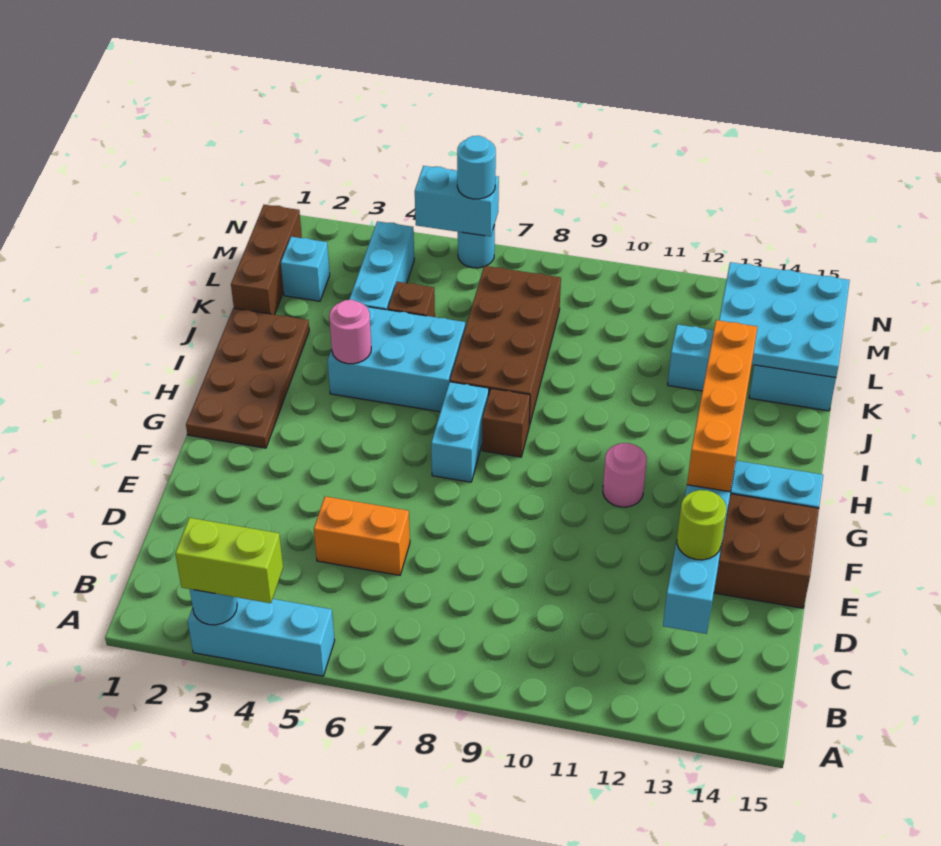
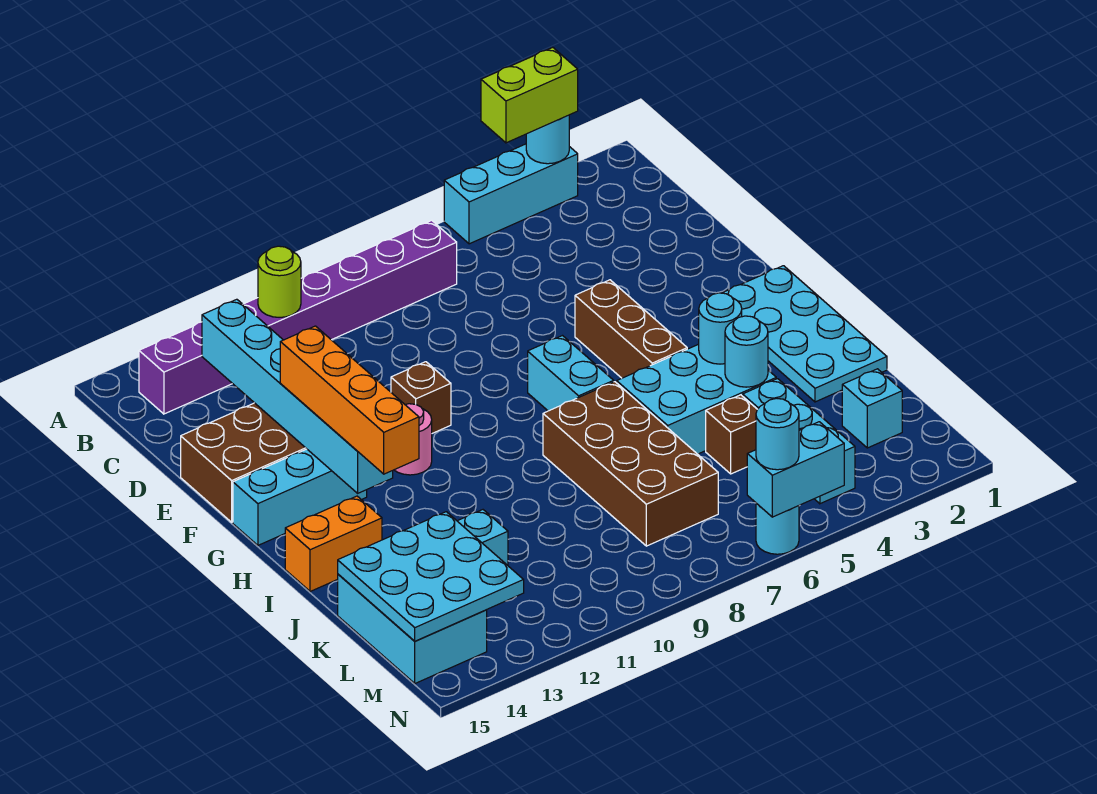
none -> purple brick B7:B14 level 1
orange brick D5:D6 level 1 -> orange brick I14:I15 level 1
lime round brick D13 level 3 -> lime round brick B11 level 2
brown plate G1:J2 level 1 -> cyan plate G1:J2 level 1
brown brick H8 level 1 -> brown brick F10 level 1
pink round brick I4 level 2 -> cyan round brick I4 level 2
none -> cyan round brick J4 level 2
brown brick K1:M1 level 1 -> brown brick F5:H5 level 1

